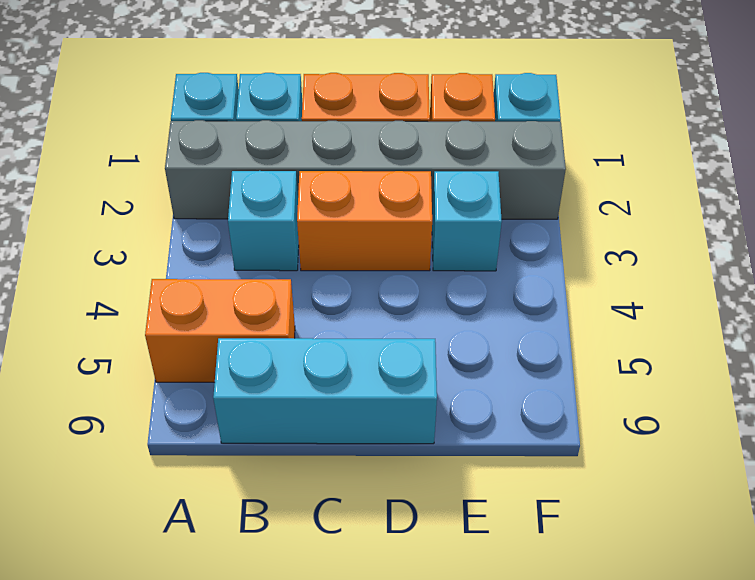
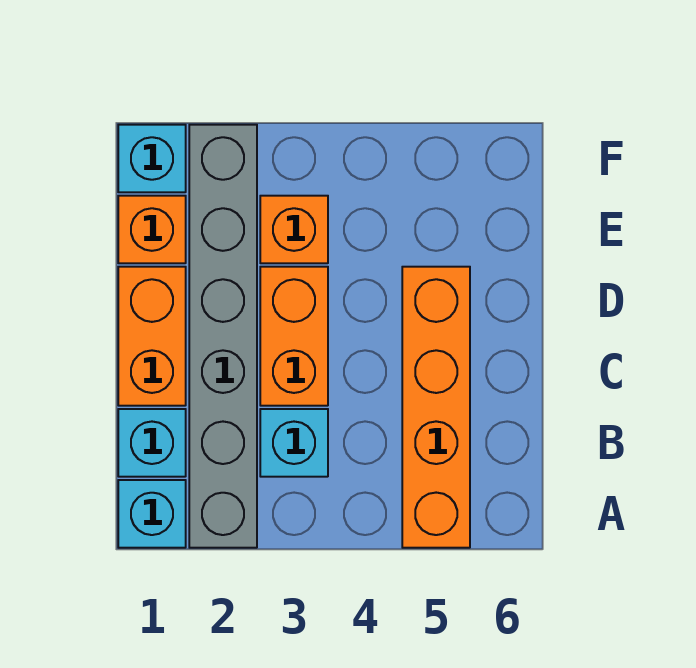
orange brick A5:B5 level 1 -> orange brick A5:D5 level 1
cyan brick B6:D6 level 1 -> none
cyan brick E3 level 1 -> orange brick E3 level 1

